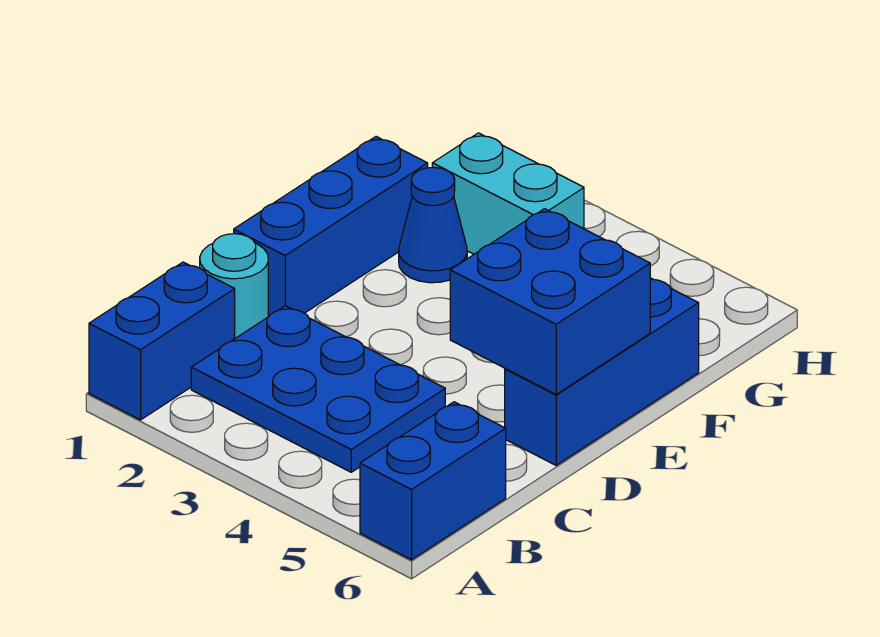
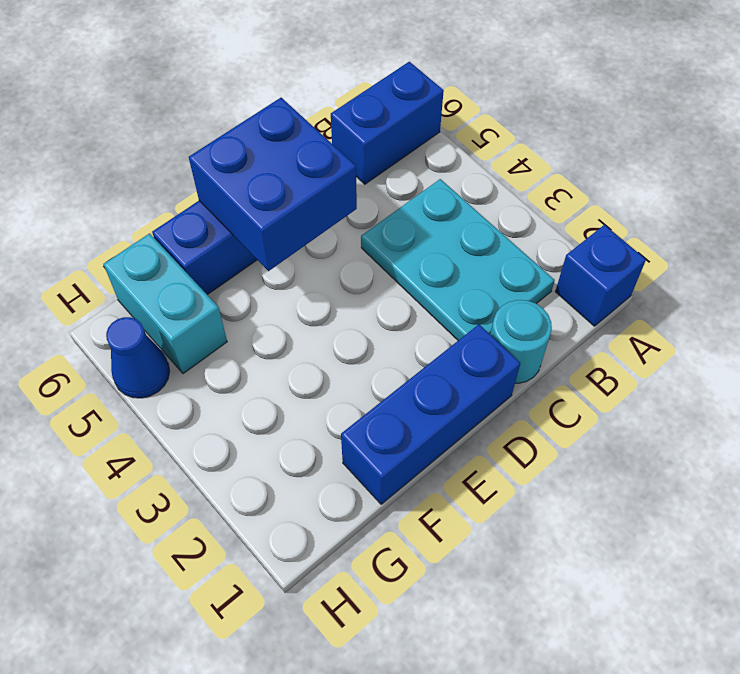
blue brick A1:B1 level 1 -> blue brick A1 level 1
blue plate B2:C4 level 1 -> cyan plate B2:C4 level 1
blue cone F2 level 1 -> blue cone H5 level 1
cyan brick G2:G3 level 1 -> cyan brick G5:G6 level 1

